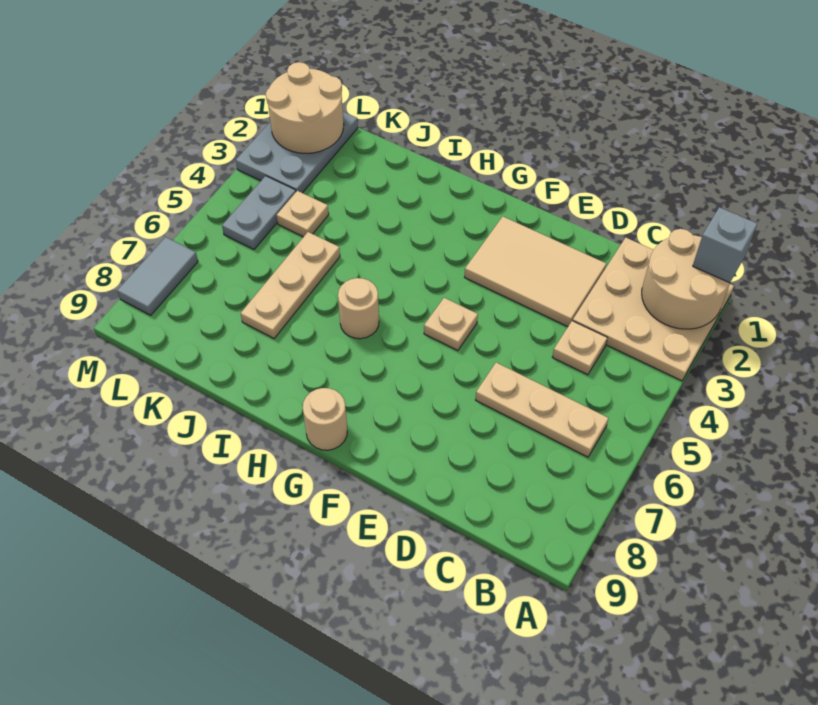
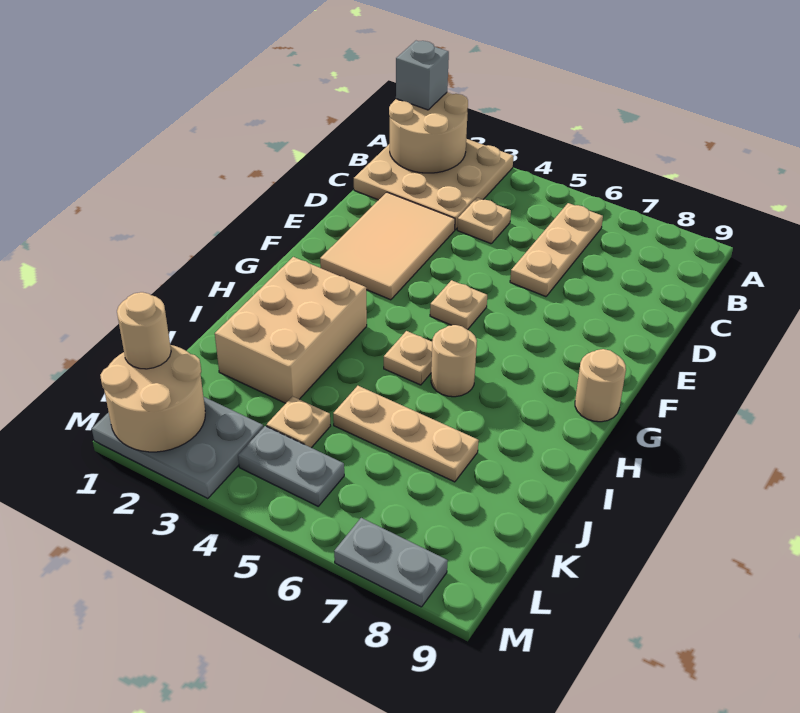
none -> tan brick H2:J3 level 1
none -> tan plate H5 level 1
none -> tan round brick L1 level 3
grey tile M7:M8 level 1 -> grey plate M7:M8 level 1

